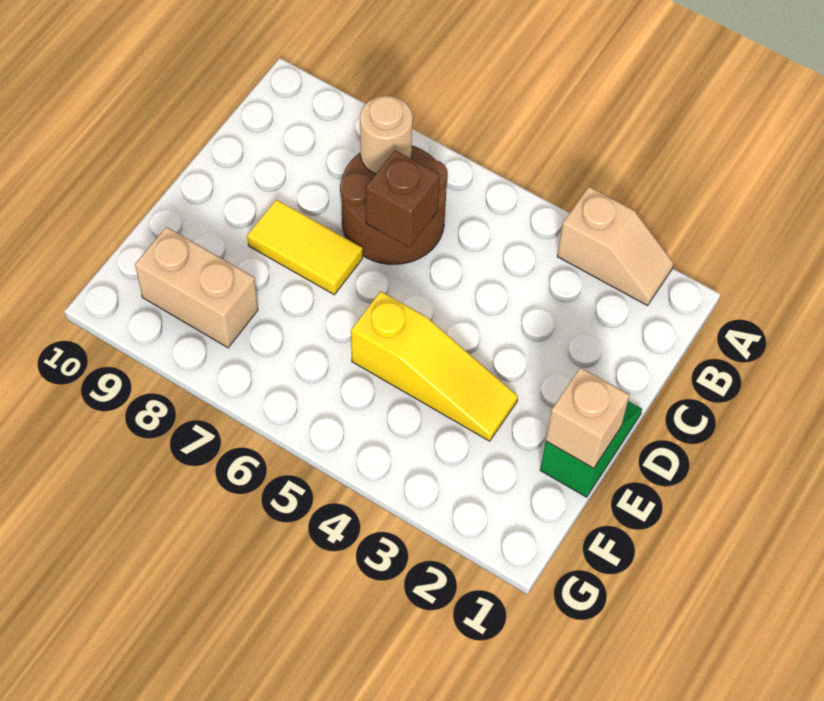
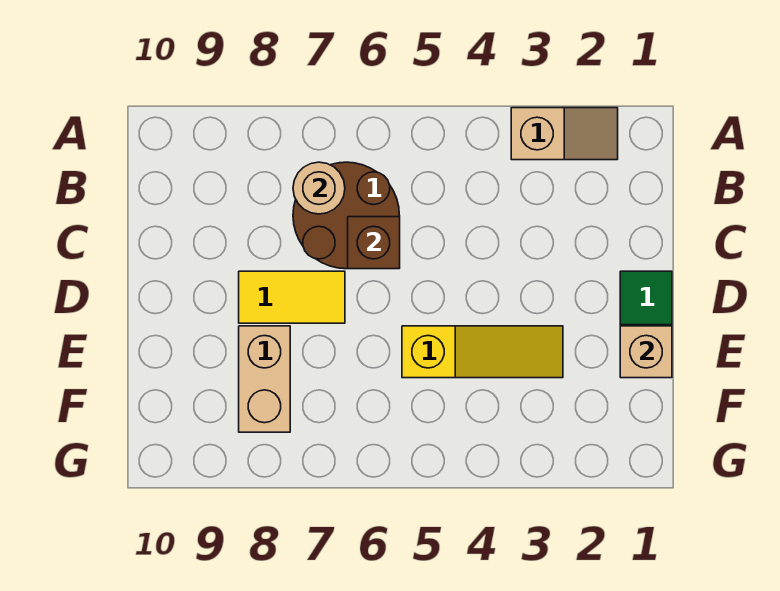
tan brick F8:F9 level 1 -> tan brick E8:F8 level 1

